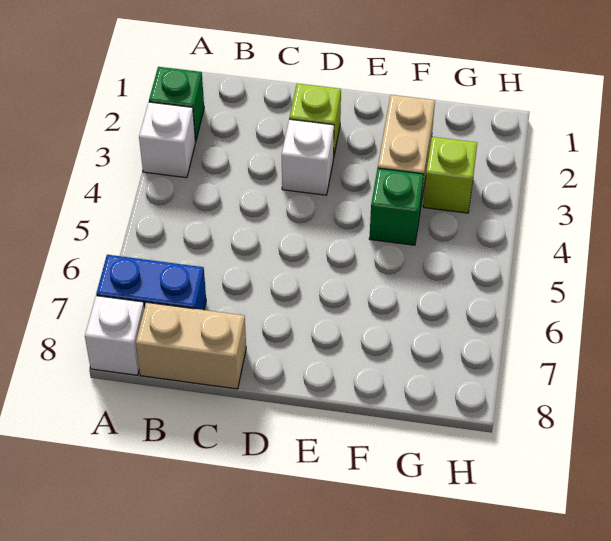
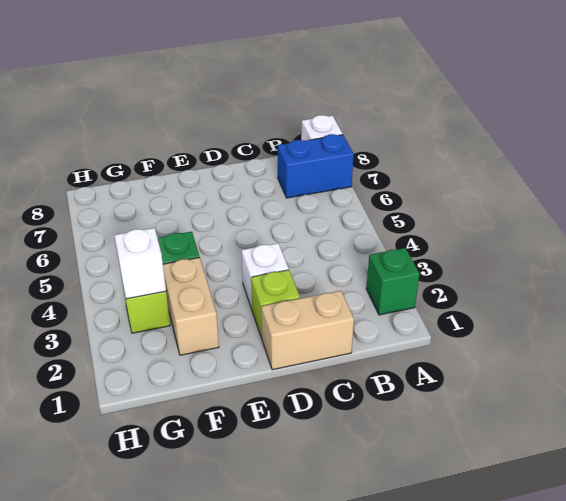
white brick A3 level 1 -> white brick G3 level 2
tan brick B8:C8 level 1 -> tan brick C1:D1 level 1

